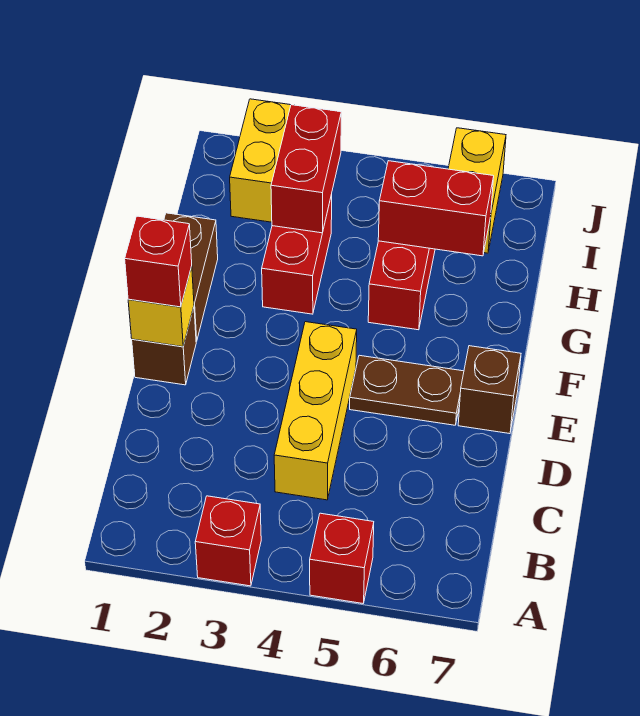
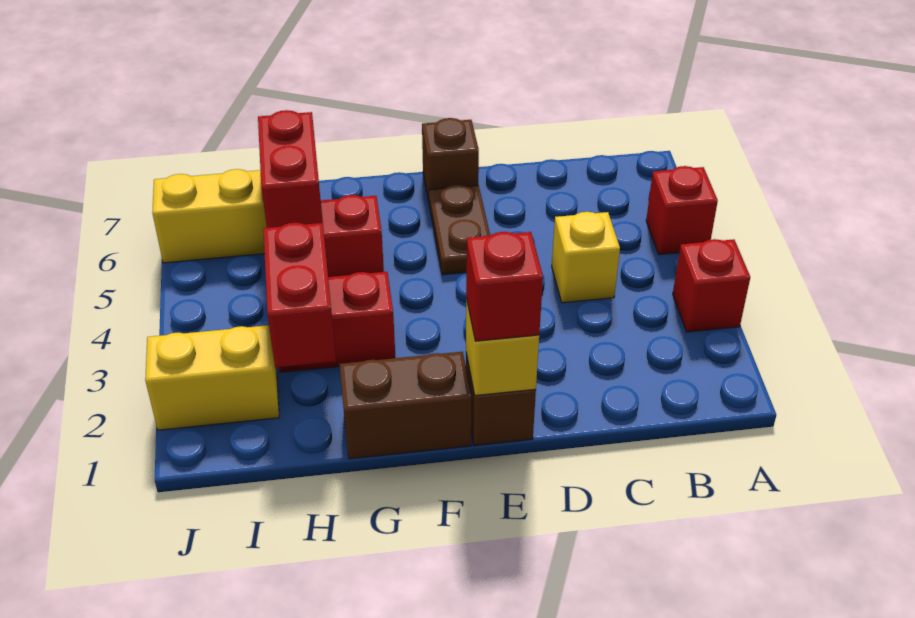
yellow brick C4:E4 level 1 -> yellow brick C4 level 1
red brick H3:I3 level 2 -> red brick H2:H3 level 2

